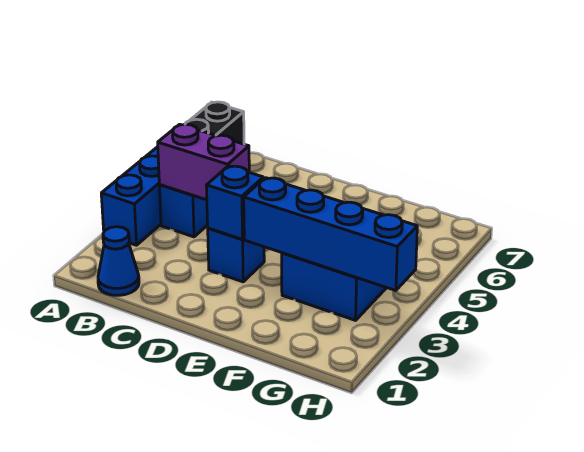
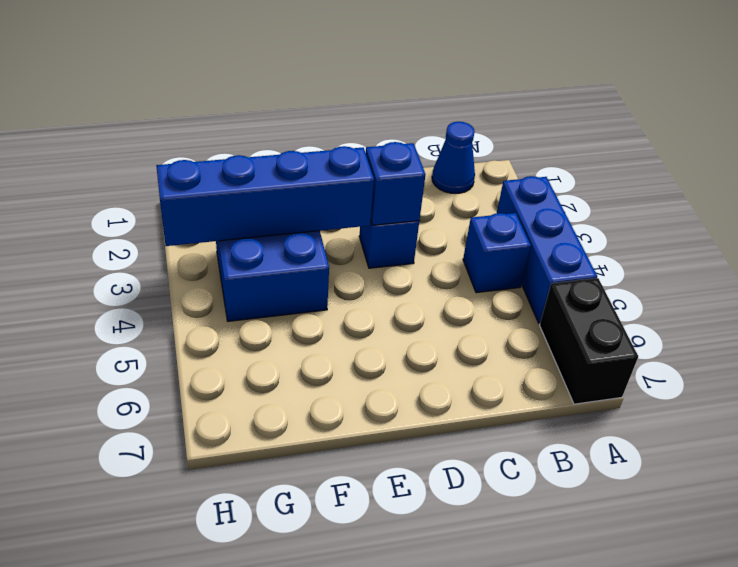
purple brick B4:C4 level 2 -> none

